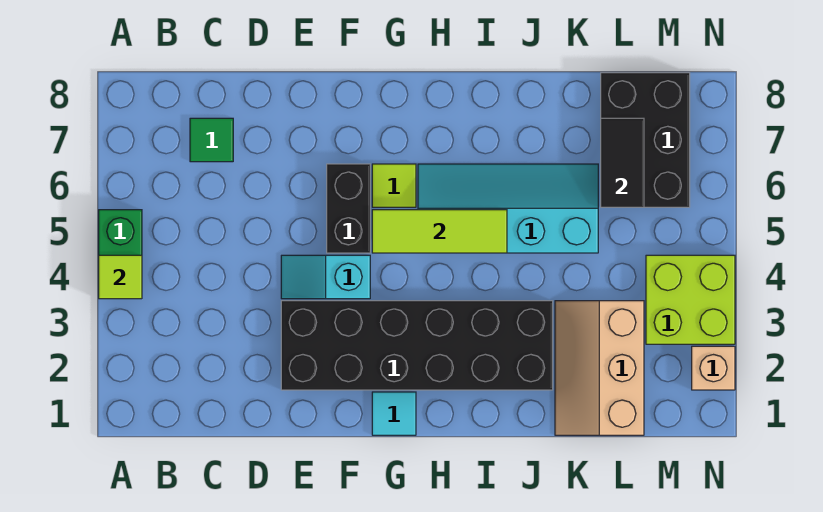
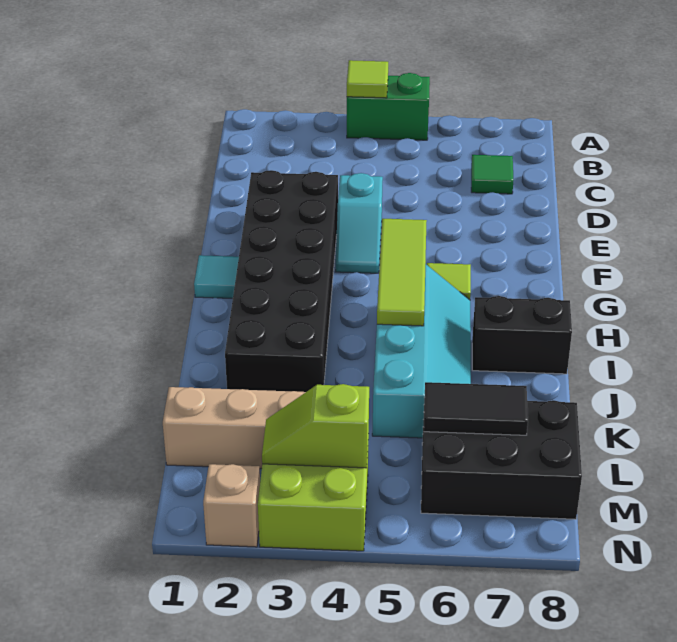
cyan slope E4:F4 level 1 top F -> cyan slope E4:F4 level 1 top E
black brick F5:F6 level 1 -> black brick I7:I8 level 1
none -> lime slope M3:M4 level 2 top 4

